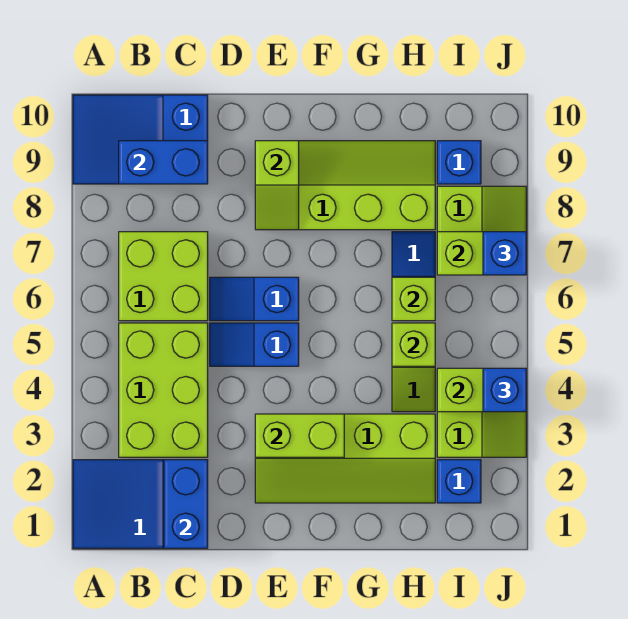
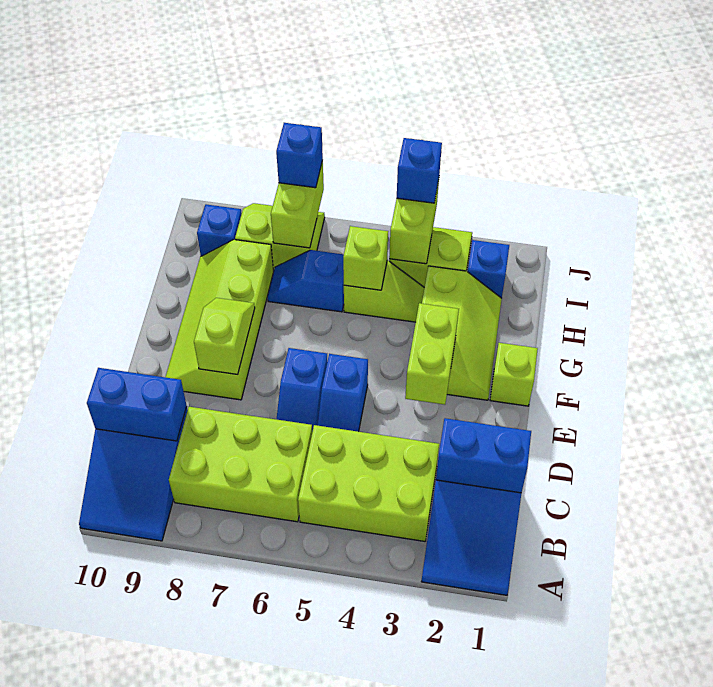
lime brick B6:C7 level 1 -> lime brick B6:C8 level 1
blue brick B9:C9 level 2 -> blue brick C9:C10 level 2
lime slope E2:H3 level 1 top 3 -> lime slope F2:H3 level 1 top 3
lime slope E8:E9 level 2 top 9 -> lime slope E8:F8 level 2 top E
lime brick H6 level 2 -> lime brick F1 level 1

